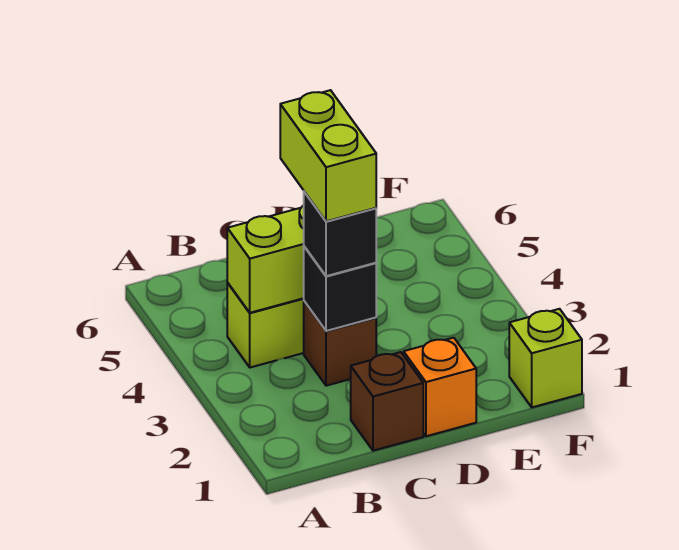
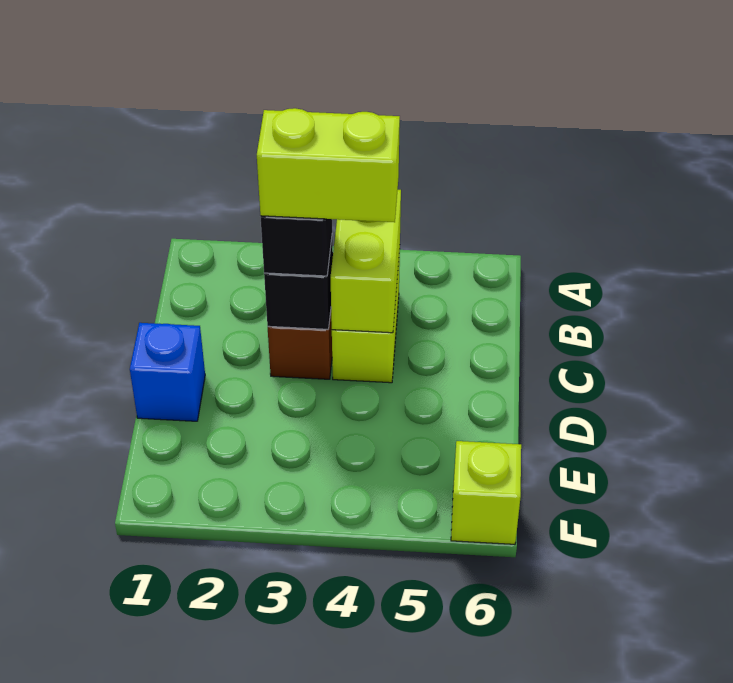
brown brick C1 level 1 -> none
orange brick D1 level 1 -> blue brick D1 level 1
lime brick F1 level 1 -> lime brick F6 level 1

